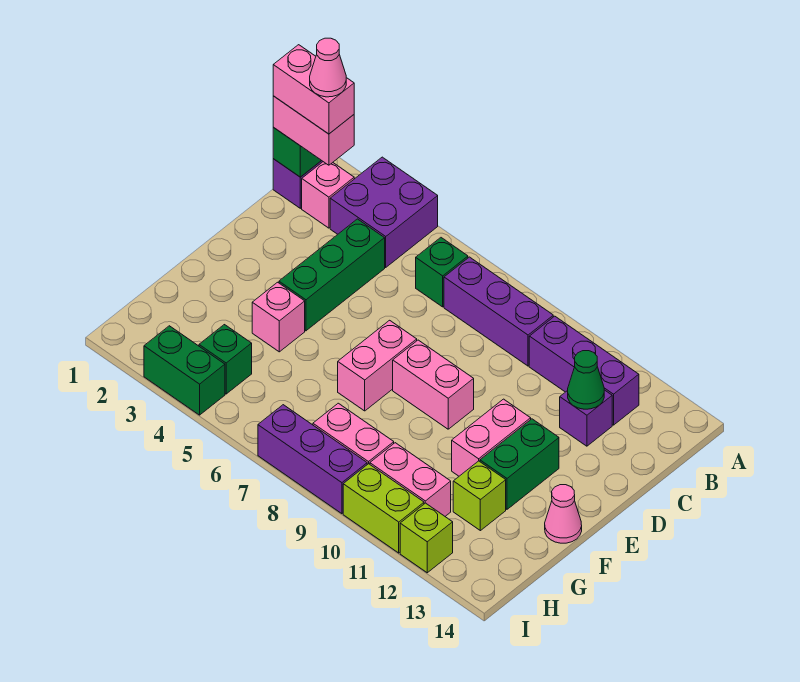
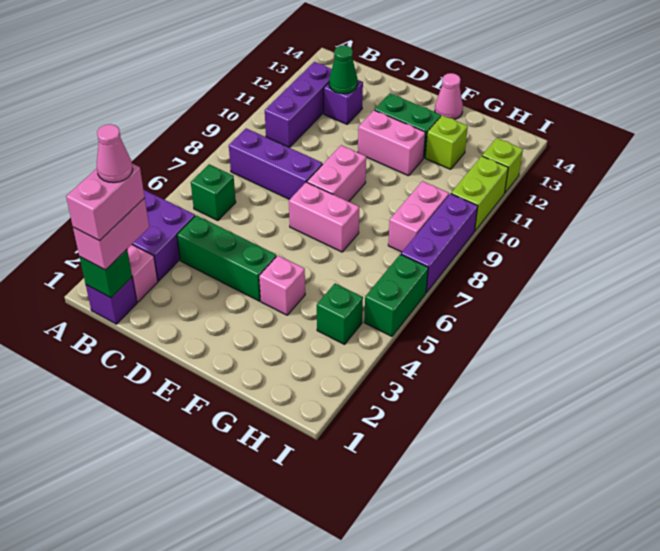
purple brick B7:B9 level 1 -> purple brick B8:D8 level 1
pink brick H10:H11 level 1 -> none
green brick I3:I4 level 1 -> green brick I5:I6 level 1

